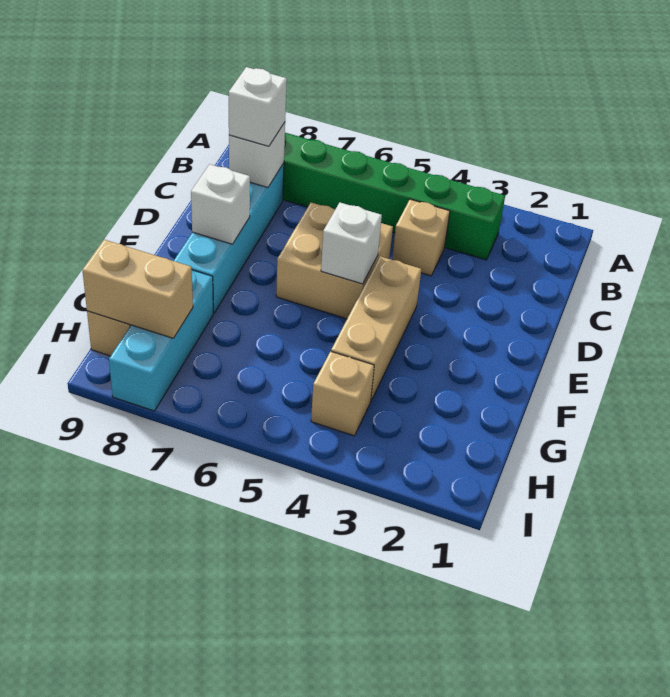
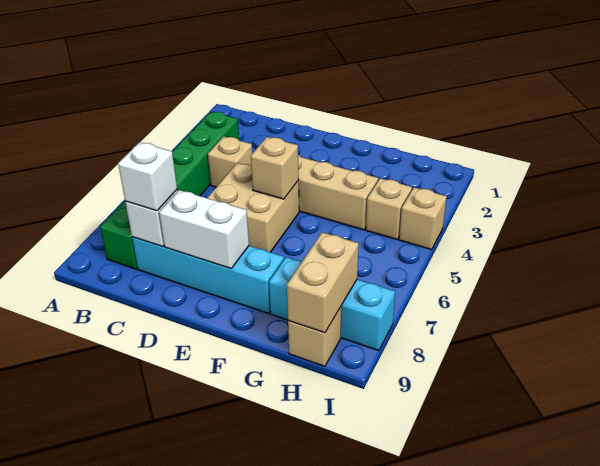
white brick E5 level 2 -> tan brick E5 level 2
white brick E8 level 2 -> white brick D8:E8 level 2
none -> tan brick I4 level 1

